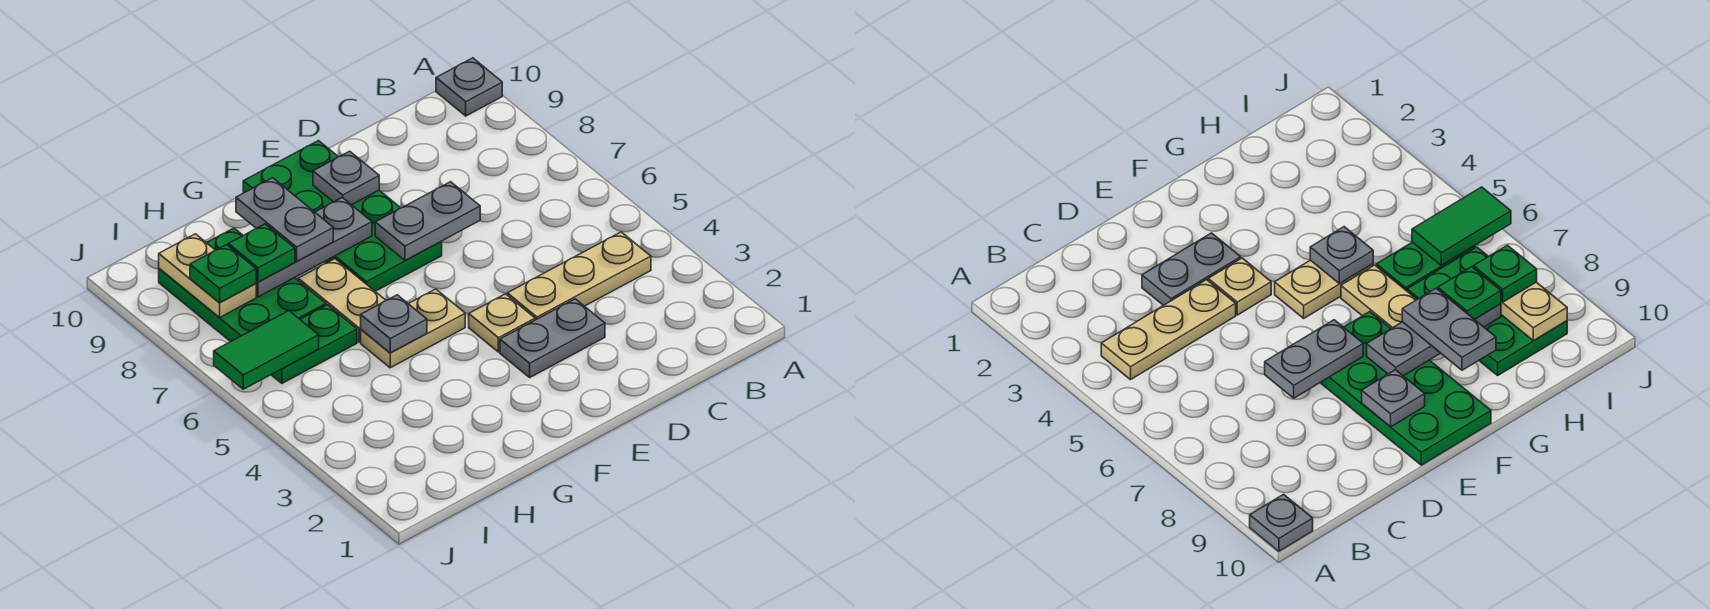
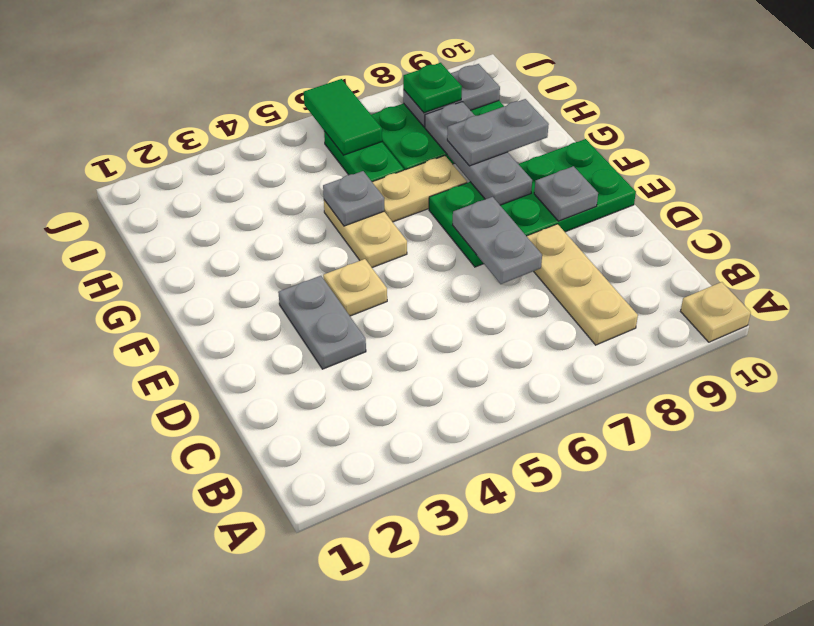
grey plate A10 level 1 -> tan plate A10 level 1
tan plate B4:D4 level 1 -> tan plate B8:D8 level 1
green plate H8 level 3 -> none
tan plate I8:I9 level 2 -> grey plate I8:I9 level 2

